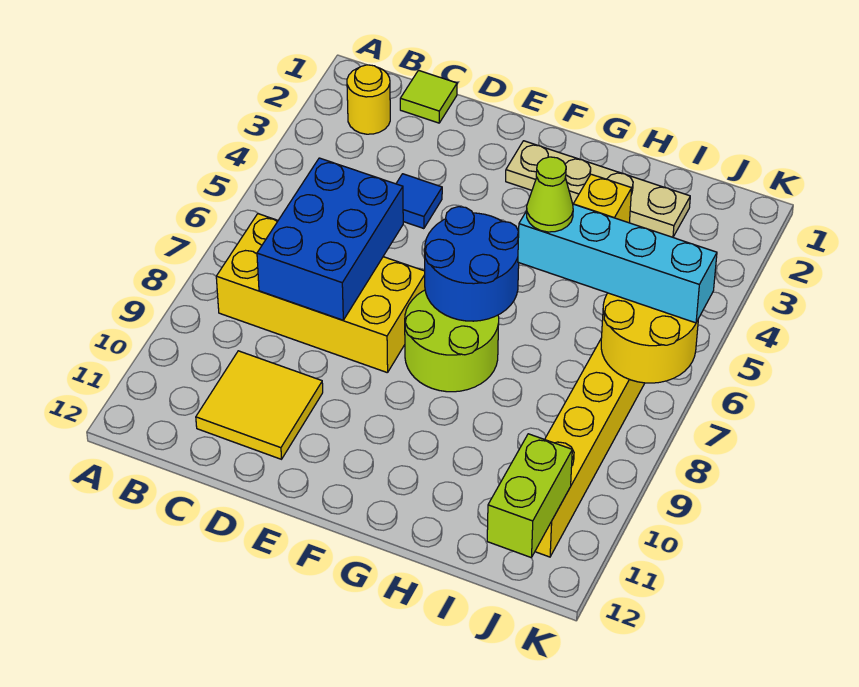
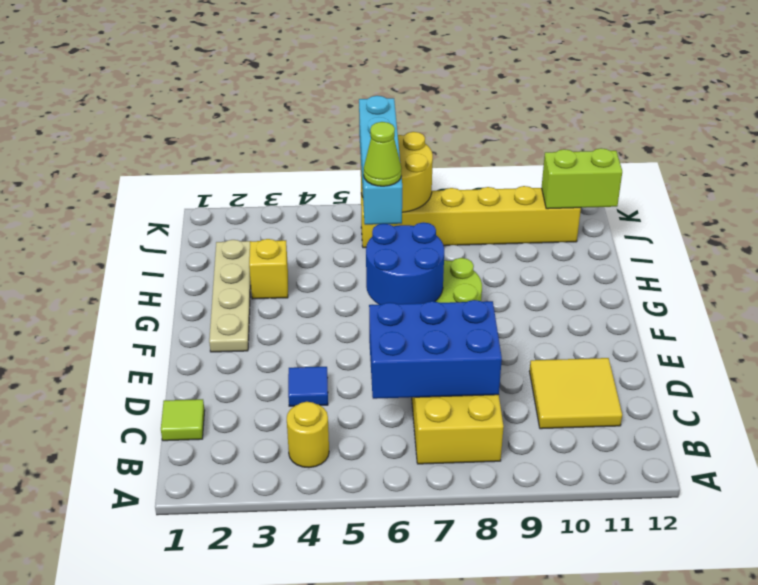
yellow round brick B2 level 1 -> yellow round brick B4 level 1

